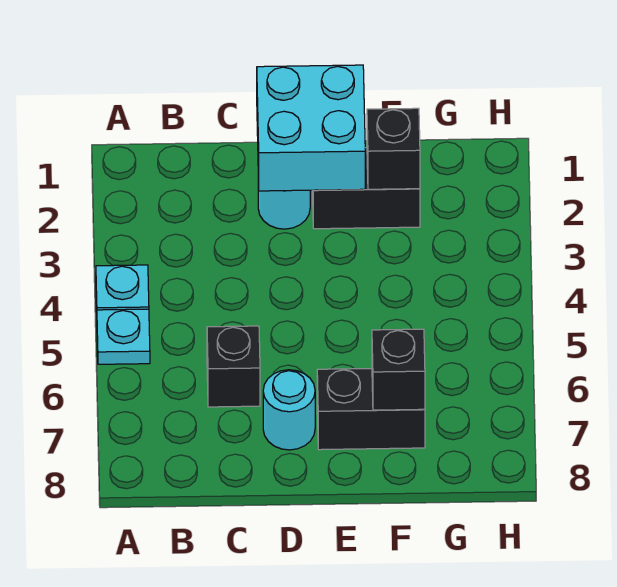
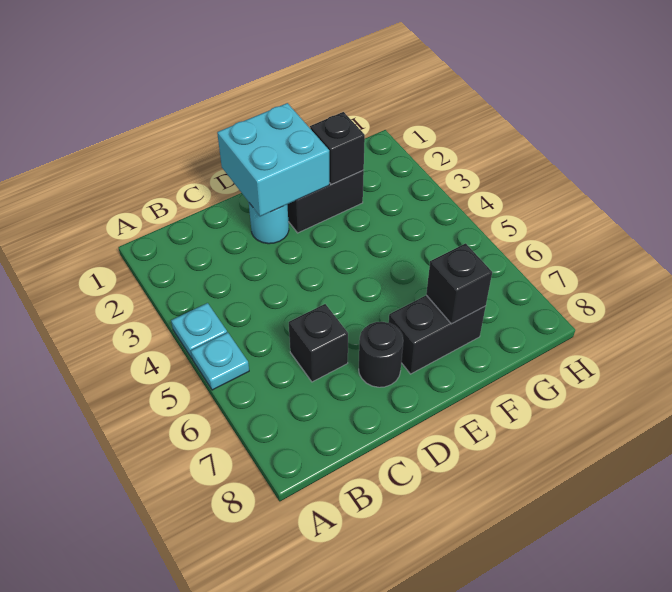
cyan round brick D7 level 1 -> black round brick D7 level 1

